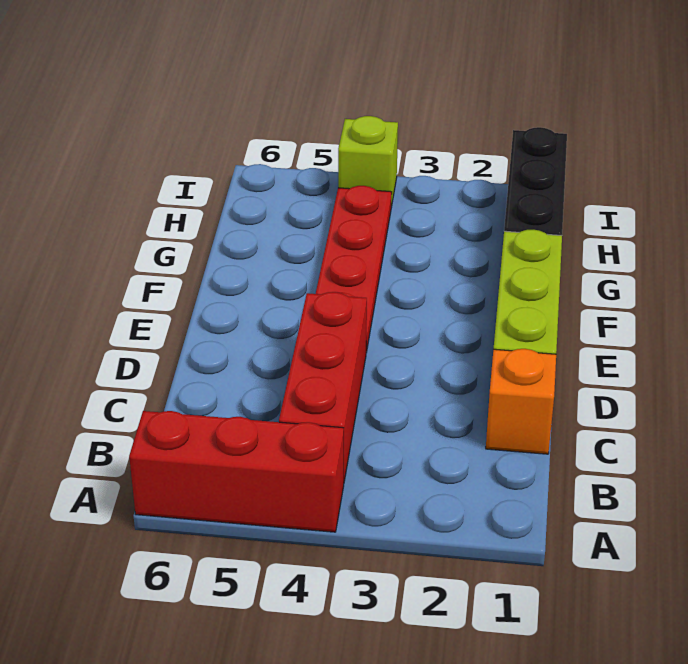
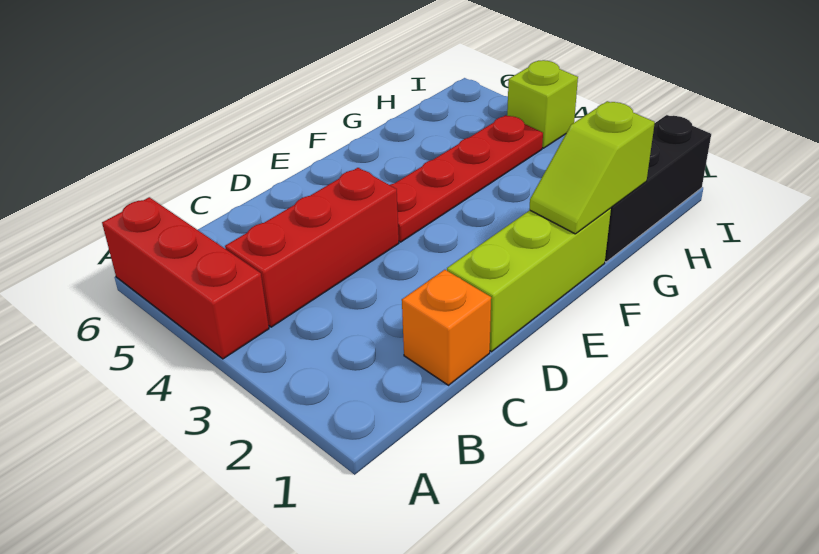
none -> lime slope F1:G1 level 2 top G

